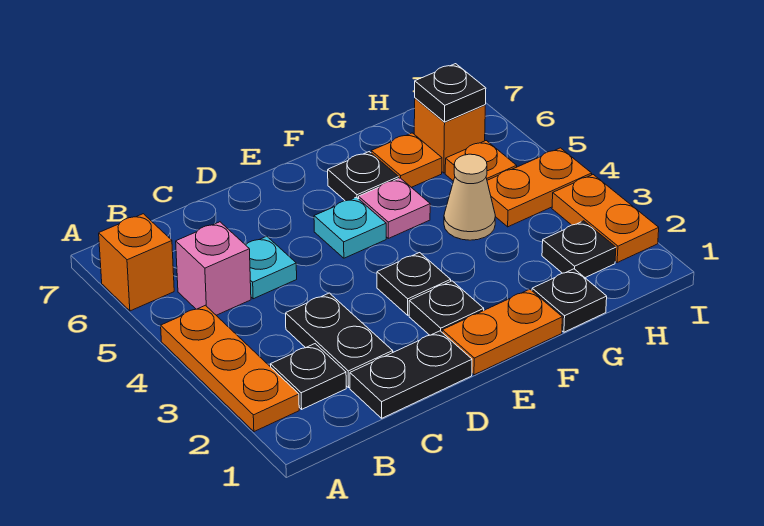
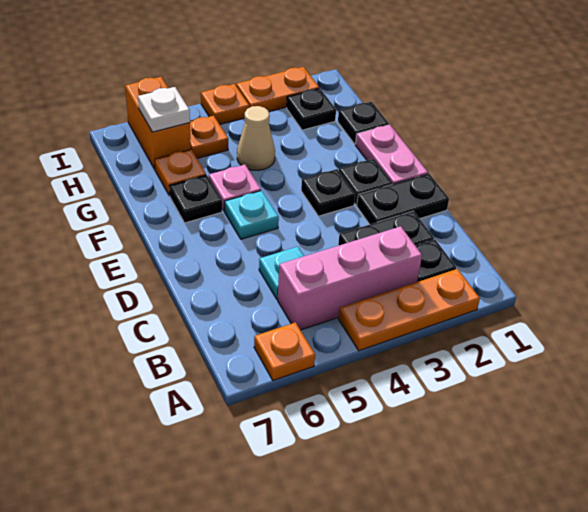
orange brick A6 level 1 -> orange plate A6 level 1
pink brick B5 level 1 -> pink brick B3:B5 level 1
black plate C1:D1 level 1 -> black plate D1:D2 level 1
orange plate E1:F1 level 1 -> pink plate E1:F1 level 1
orange plate H4:I4 level 1 -> orange plate I4 level 1
orange brick H6 level 1 -> orange brick H6:I6 level 1
black plate H6 level 2 -> white plate H6 level 2

